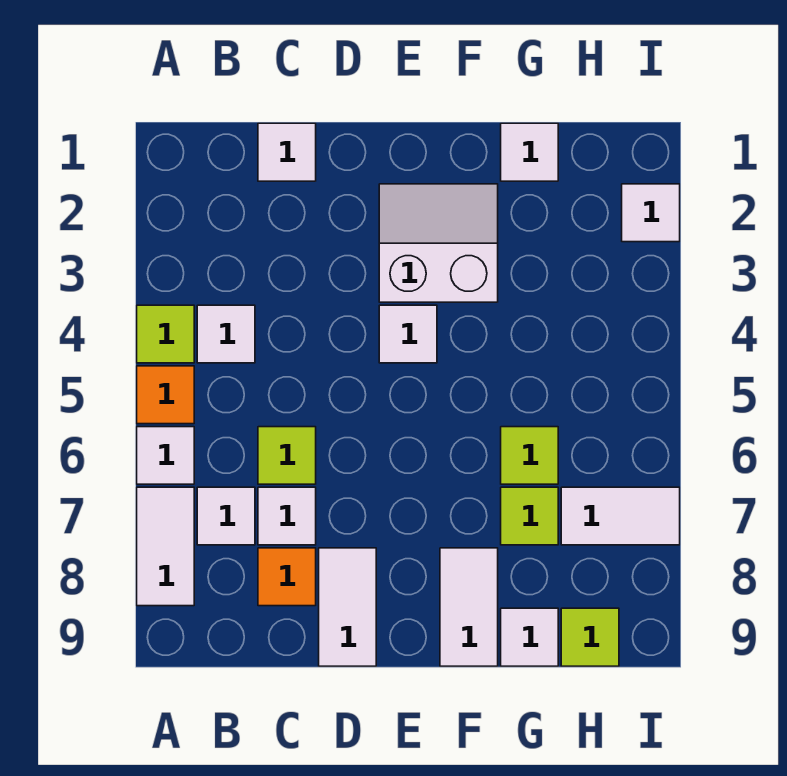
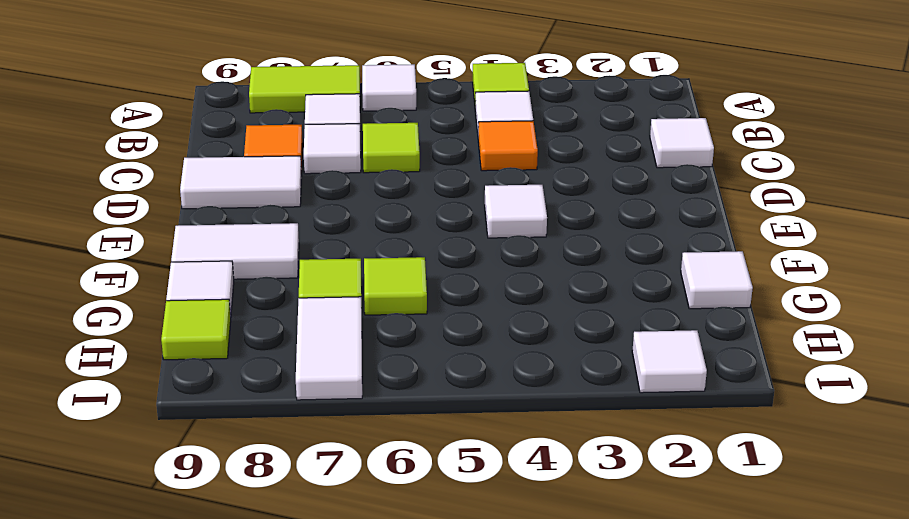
orange tile A5 level 1 -> orange tile C4 level 1
white tile A7:A8 level 1 -> lime tile A7:A8 level 1
white slope E2:F3 level 1 top 3 -> none

